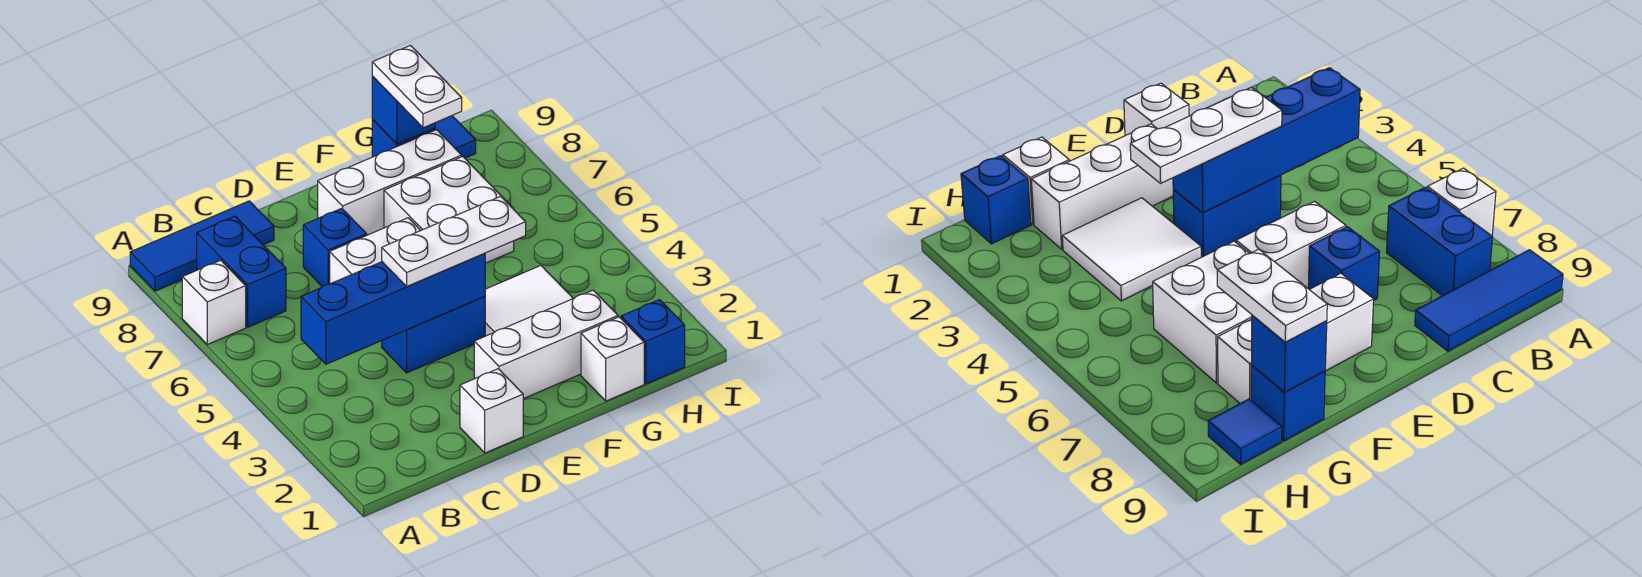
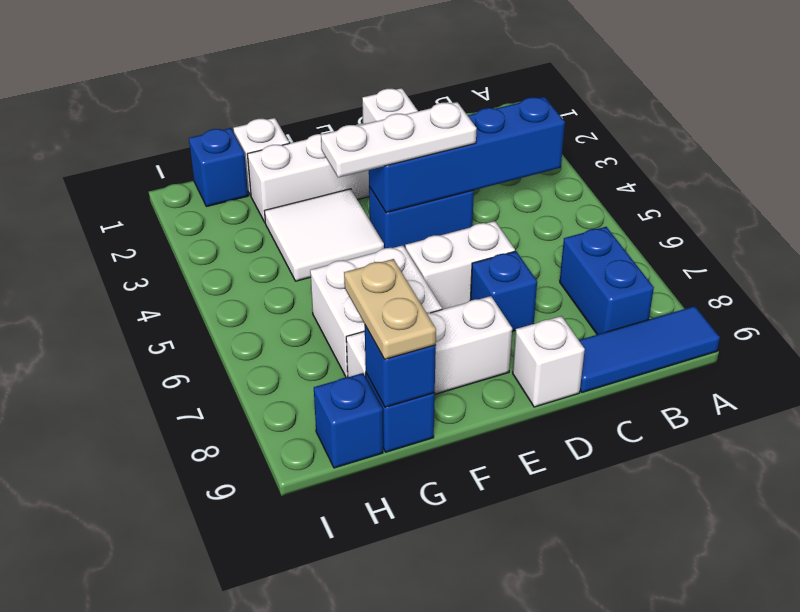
white brick A7 level 1 -> white brick D9 level 1
white plate G8:G9 level 3 -> tan plate G8:G9 level 3
blue tile H9 level 1 -> blue brick H9 level 1

